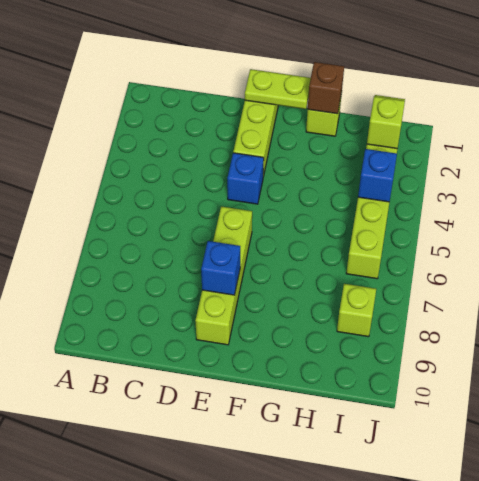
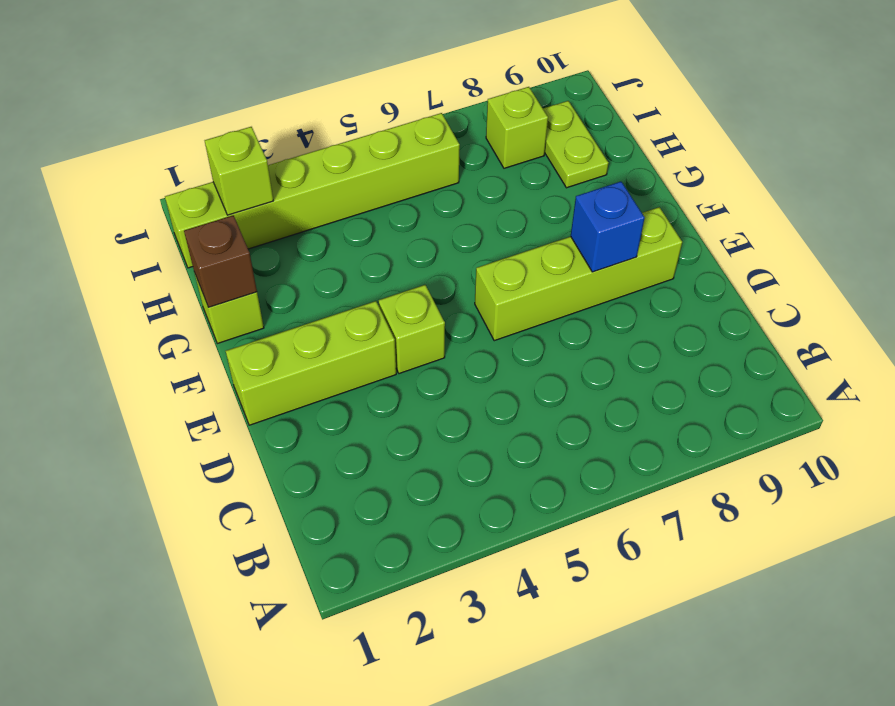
lime plate E1:F1 level 2 -> lime plate H9:I9 level 1
blue brick E4 level 1 -> lime brick E4 level 1
blue brick I4 level 2 -> none

